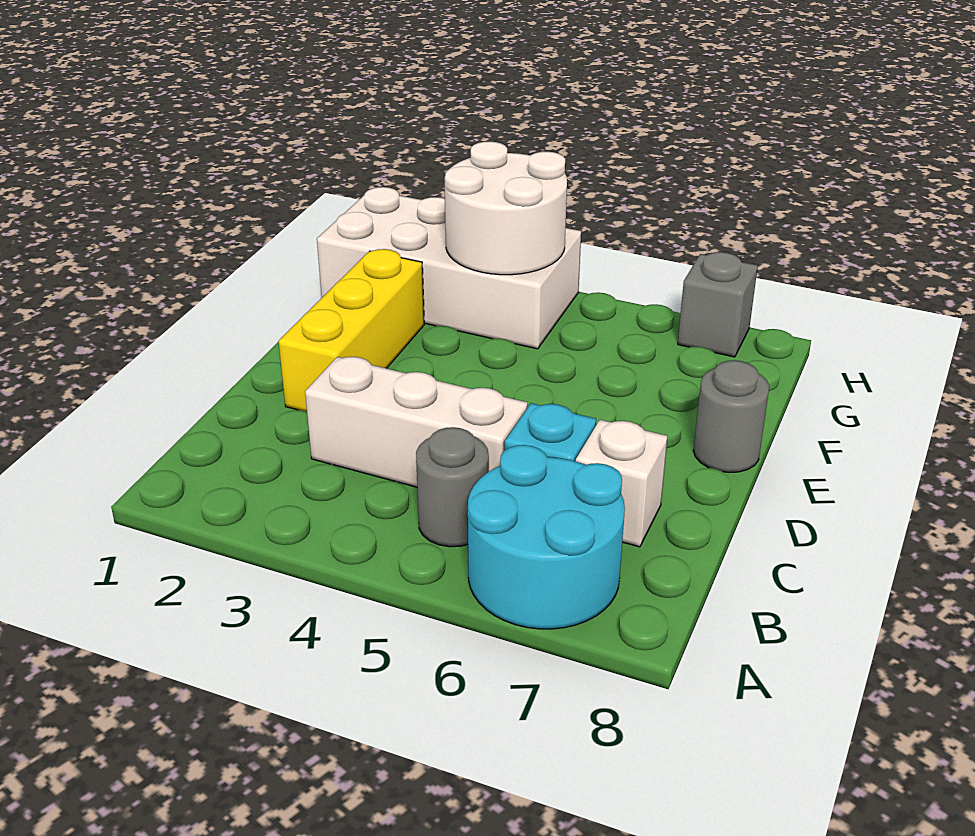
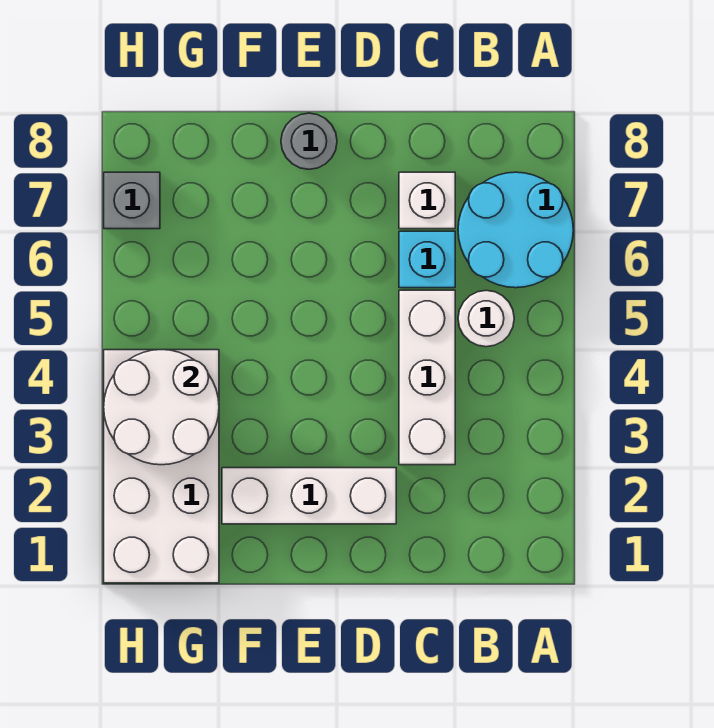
grey round brick B5 level 1 -> white round brick B5 level 1
yellow brick D2:F2 level 1 -> white brick D2:F2 level 1

